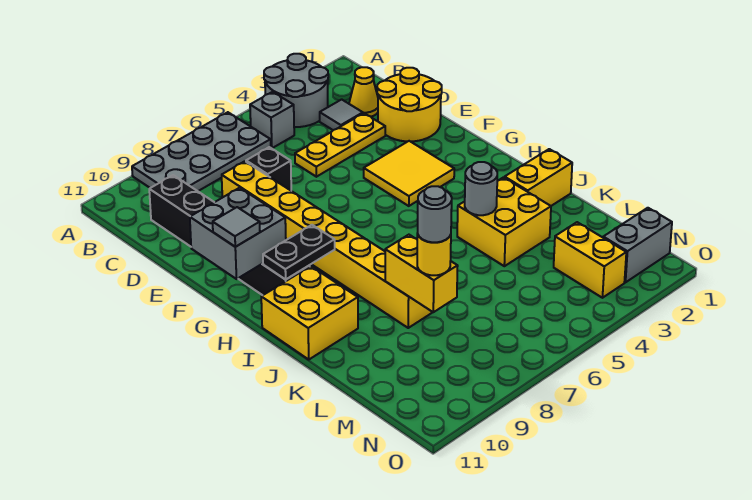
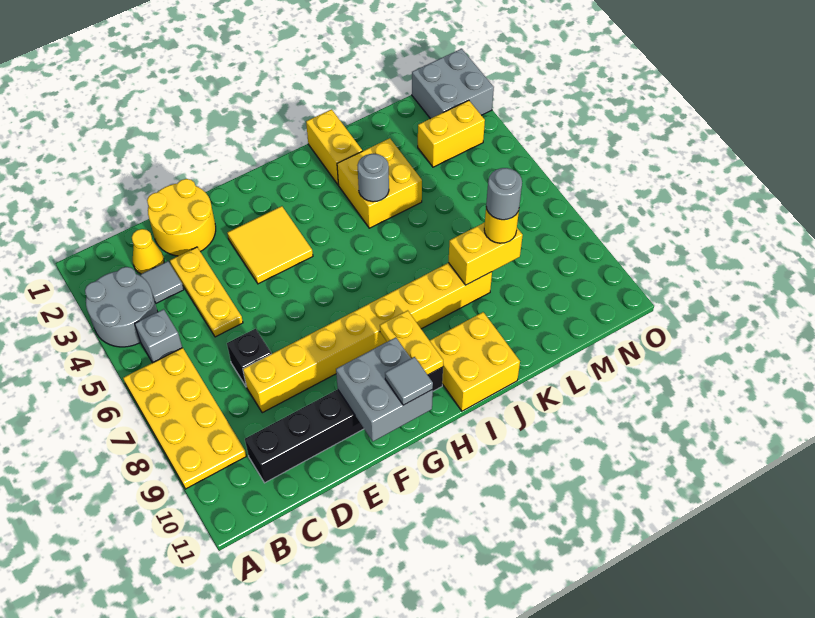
grey plate A6:B9 level 1 -> yellow plate A6:B9 level 1
black plate H9:H10 level 2 -> yellow plate H9:H10 level 2
grey brick N1:N2 level 1 -> grey brick N1:O2 level 1

